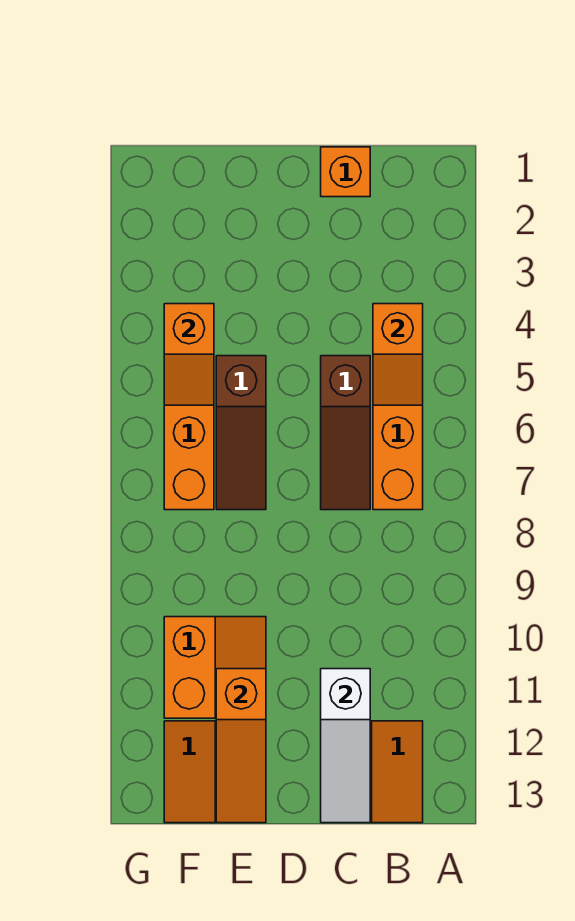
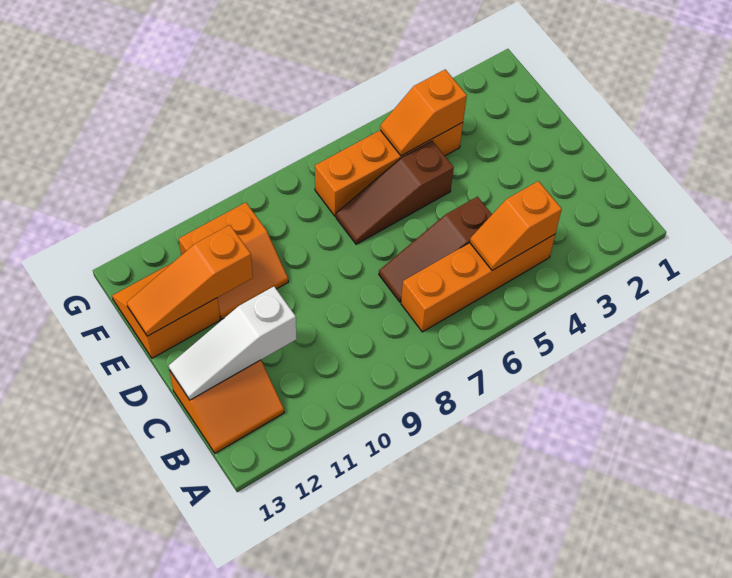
orange brick C1 level 1 -> none

